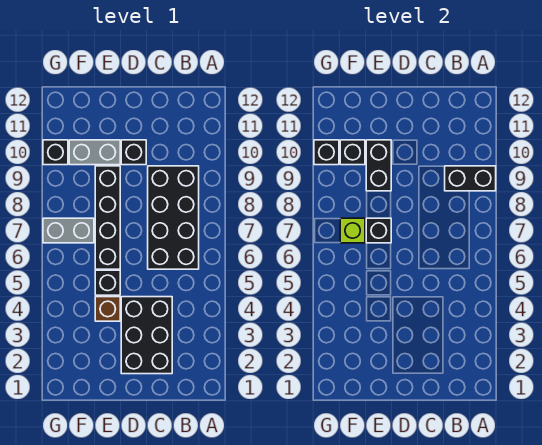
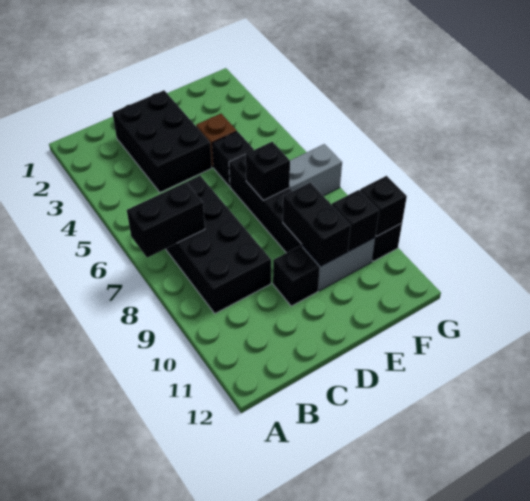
black brick A9:B9 level 2 -> black brick A7:B7 level 2
lime brick F7 level 2 -> none

